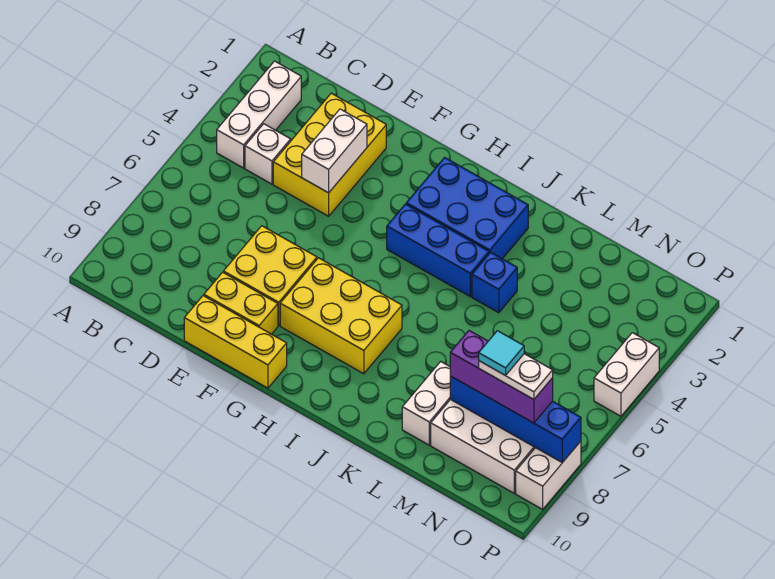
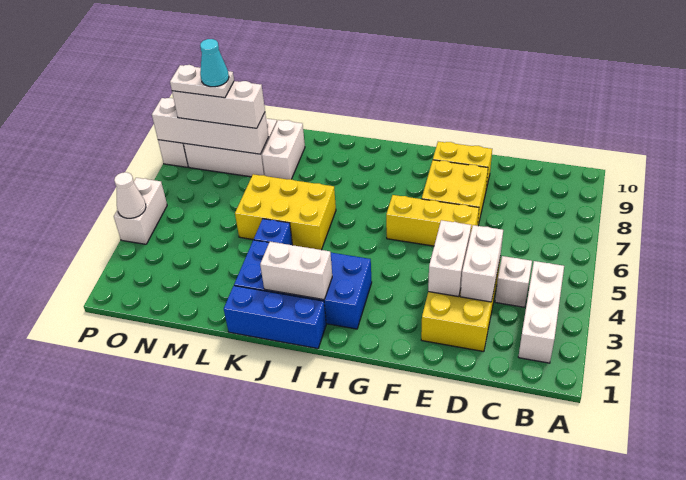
none -> white brick D3:D4 level 2
yellow brick E10:G10 level 1 -> yellow brick E6:G6 level 1
yellow brick G7:I8 level 1 -> yellow brick J5:L6 level 1
blue brick H2:J3 level 1 -> blue brick H2:K3 level 1
blue brick H4:J4 level 1 -> blue brick I1:K1 level 1
none -> white brick I2:J2 level 2
blue brick M8:P8 level 2 -> white brick M8:P8 level 2
purple brick M8:O8 level 3 -> white brick M8:O8 level 3
cyan tile N8 level 5 -> cyan cone N8 level 5
none -> white cone P4 level 2

